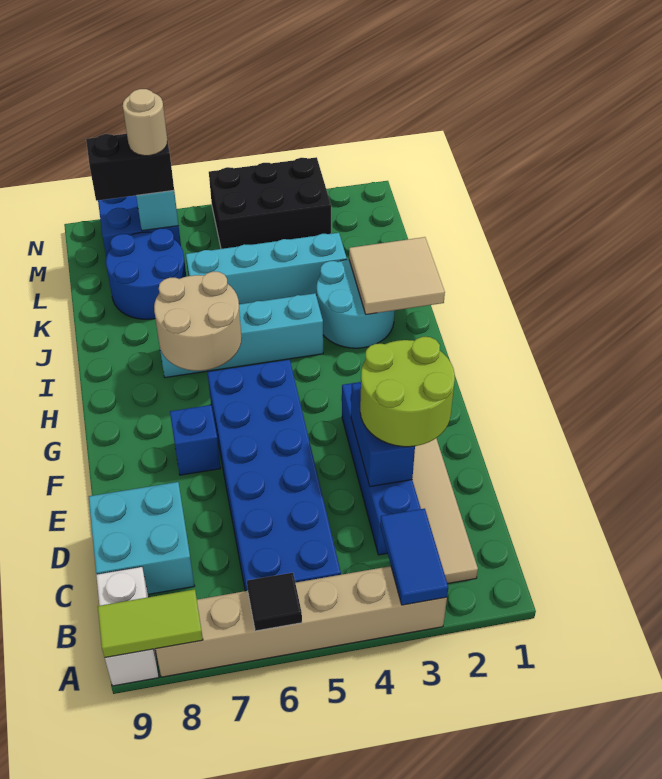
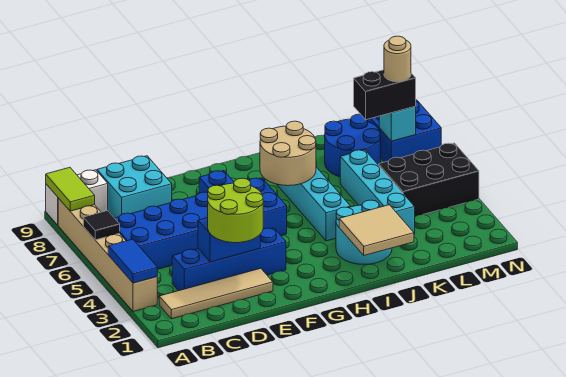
blue tile A3:B3 level 2 -> blue tile A3:A4 level 2
black brick M3:N5 level 1 -> black brick L4:N5 level 1
black brick M7:M8 level 3 -> black brick L7:M7 level 3

